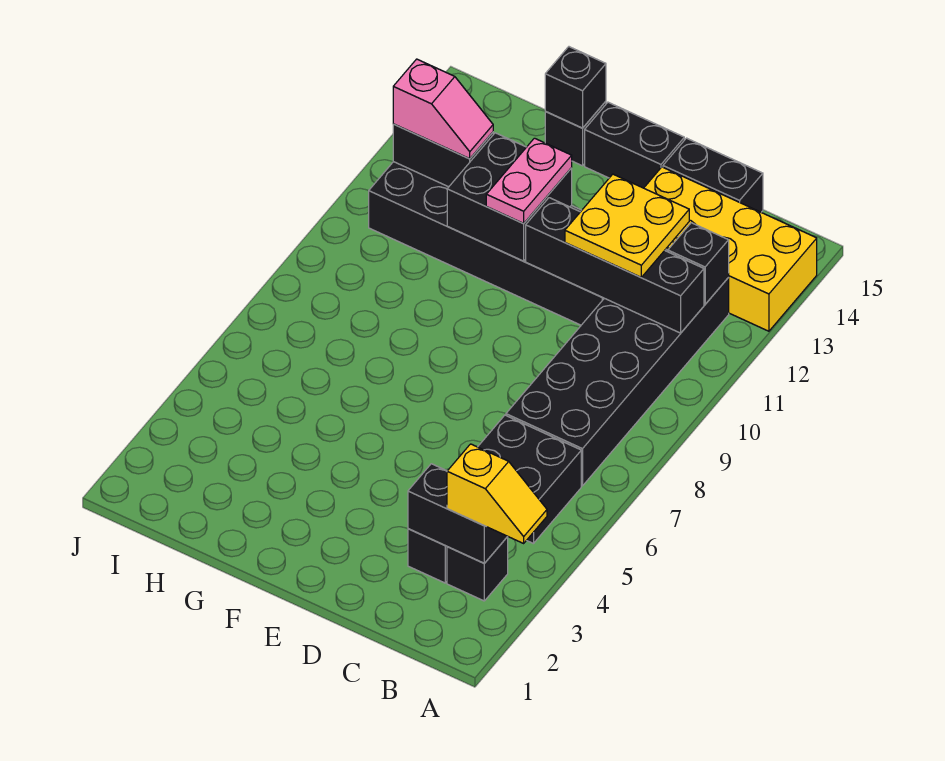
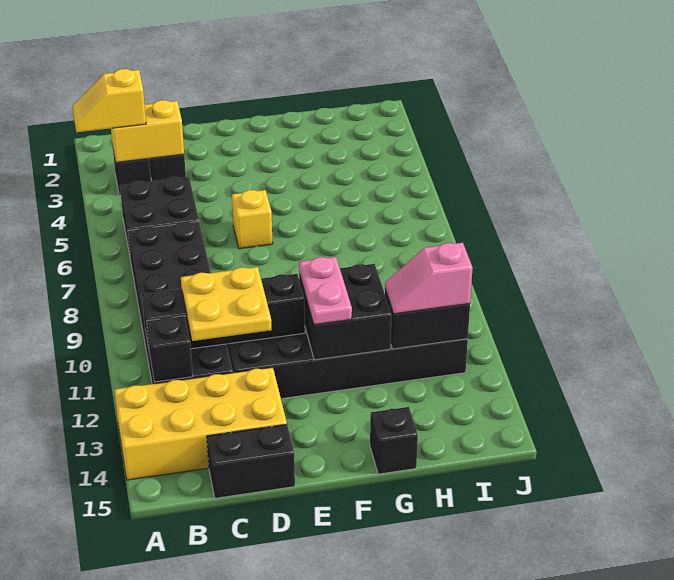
black brick B3:C3 level 2 -> yellow brick B3:C3 level 2
none -> yellow brick E6 level 1
black brick E15:F15 level 1 -> none
black brick G15 level 2 -> none

